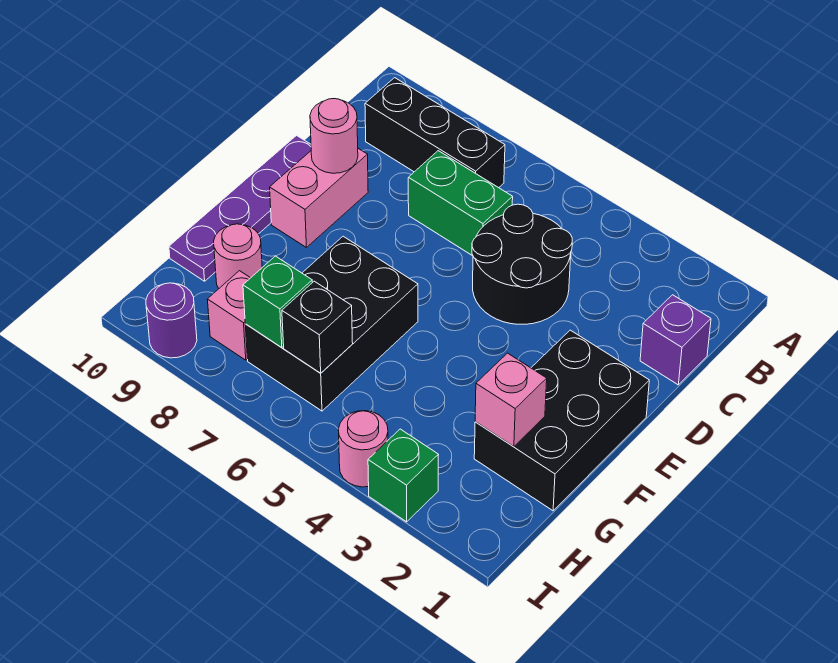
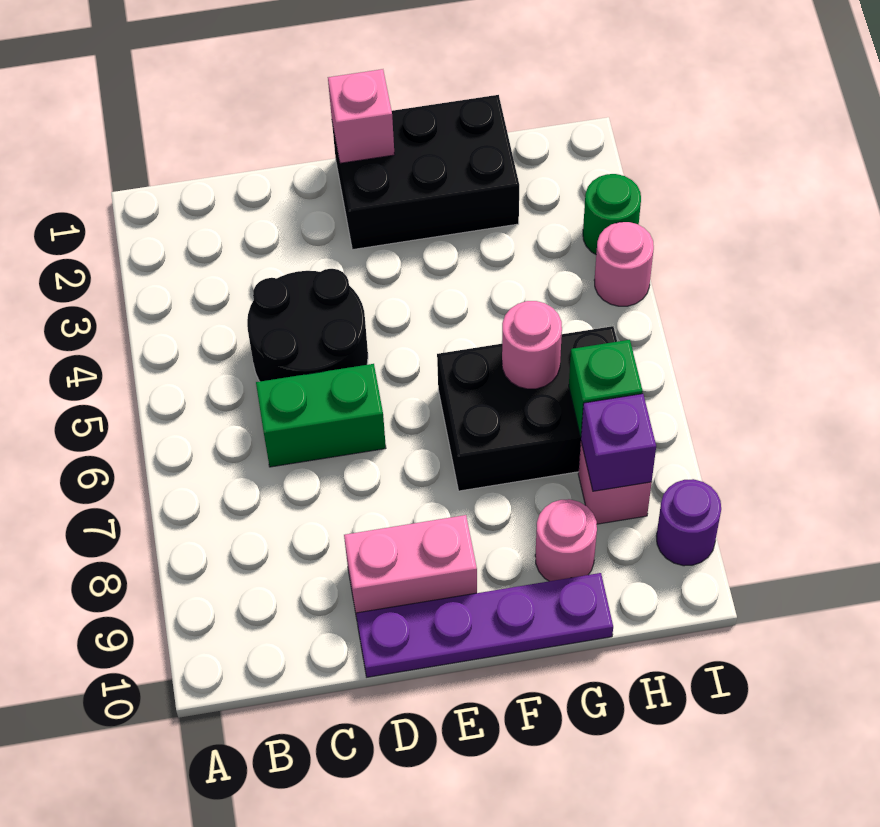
black brick B7:B9 level 1 -> none
purple brick C1 level 1 -> purple brick H8 level 2
green brick C6:C7 level 1 -> green brick C6:D6 level 1
pink round brick D9 level 2 -> pink round brick G6 level 2
pink brick G2 level 2 -> pink brick E1 level 2
black brick H6 level 2 -> none
green brick I3 level 1 -> green round brick I3 level 1

